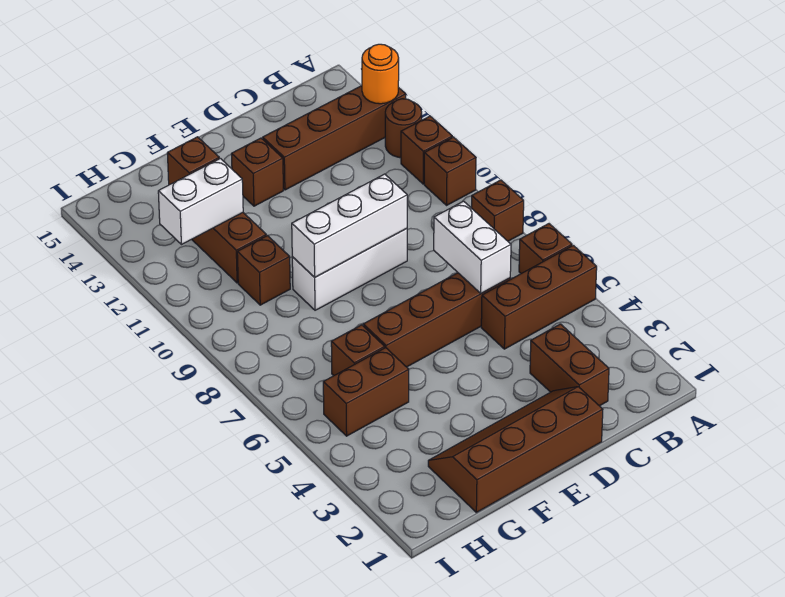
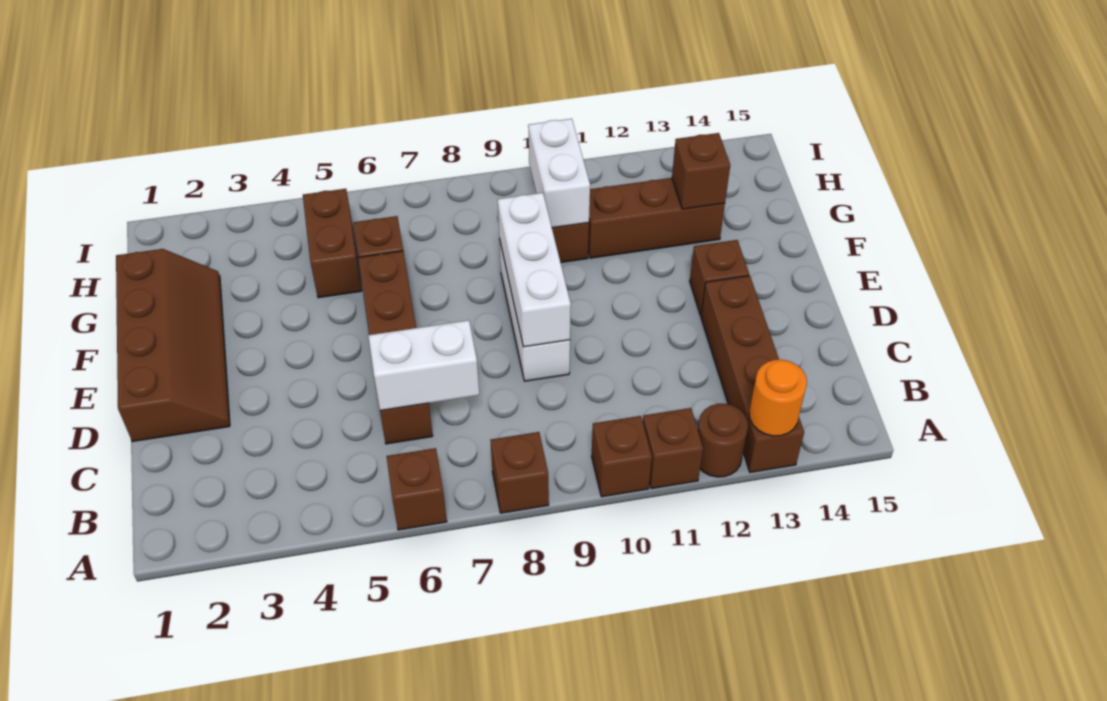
brown brick A5:C5 level 1 -> none
brown brick C2:C3 level 1 -> none
white brick G12:H12 level 2 -> white brick G10:H10 level 2

